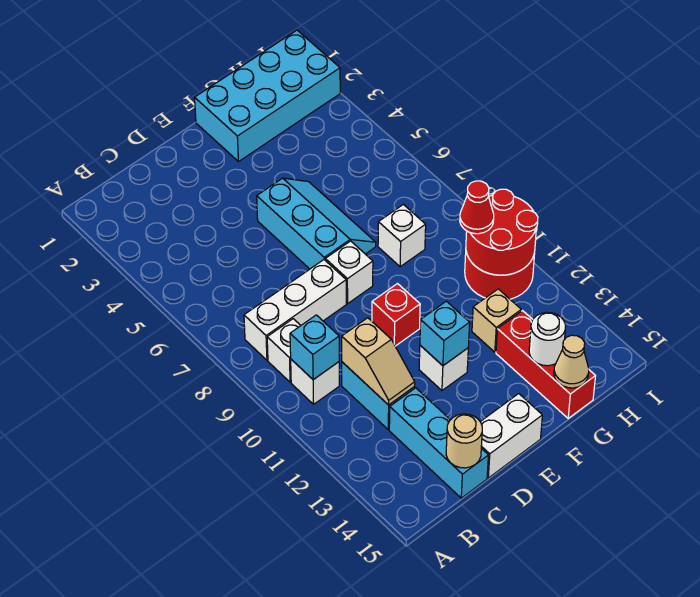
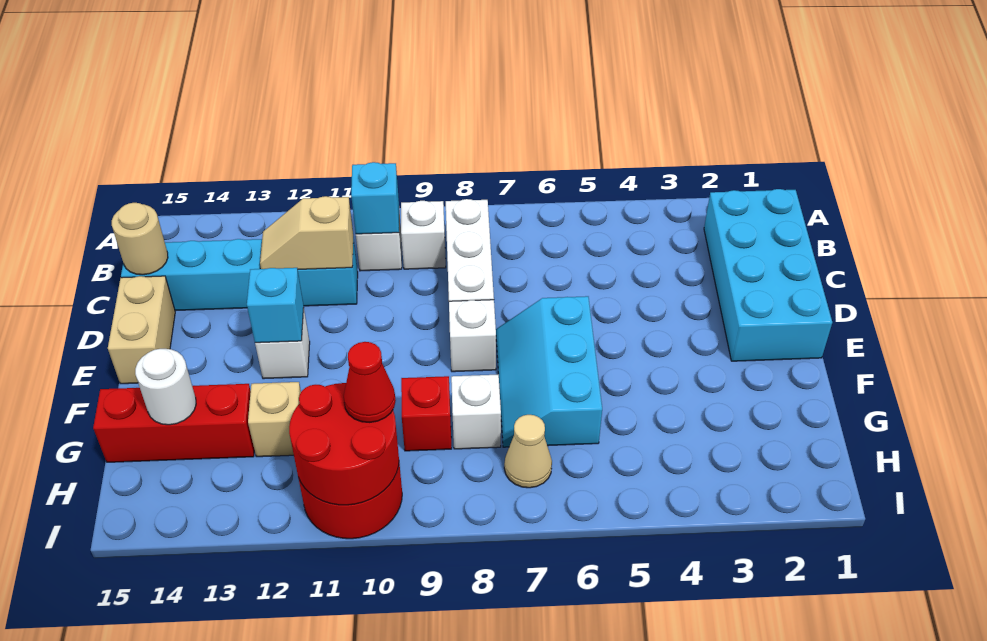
white brick D15:E15 level 1 -> tan brick D15:E15 level 1
cyan slope E5:F7 level 1 top E -> cyan slope E6:G7 level 1 top 6
red brick E10 level 1 -> red brick G9 level 1
cyan brick F1:I2 level 1 -> cyan brick B1:E2 level 1
tan cone G15 level 2 -> tan cone H7 level 1

